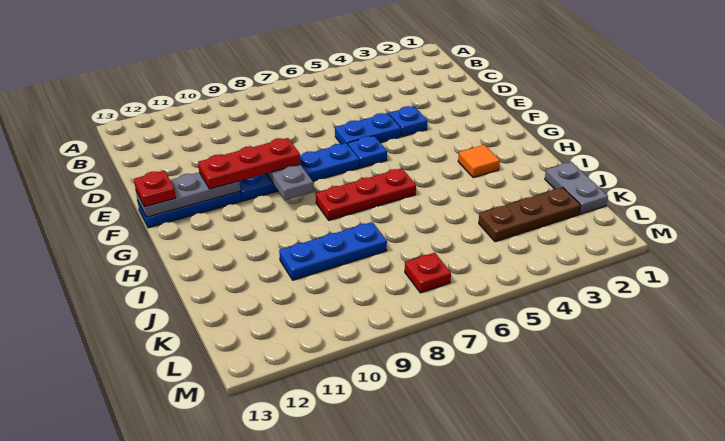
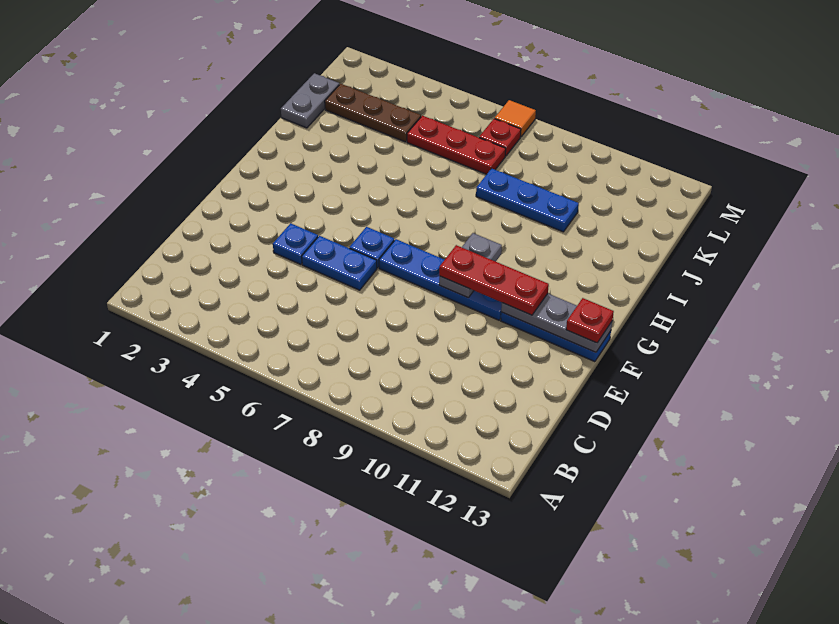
orange tile H3 level 1 -> orange tile M7 level 1
red plate H6:H8 level 1 -> red plate K5:K7 level 1

